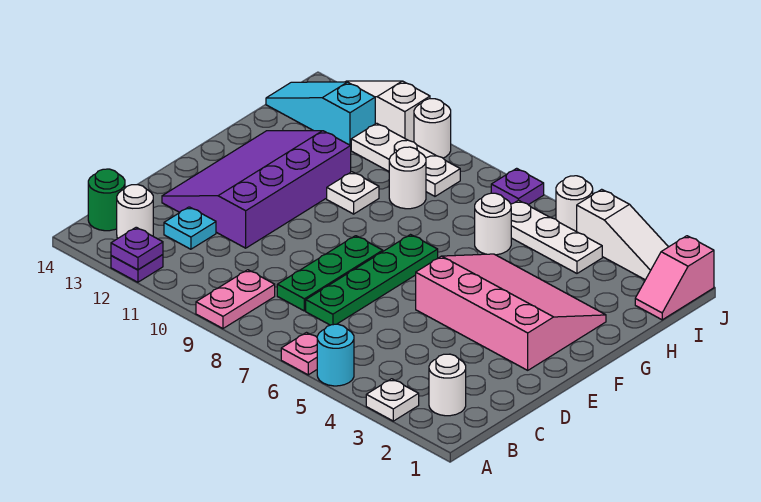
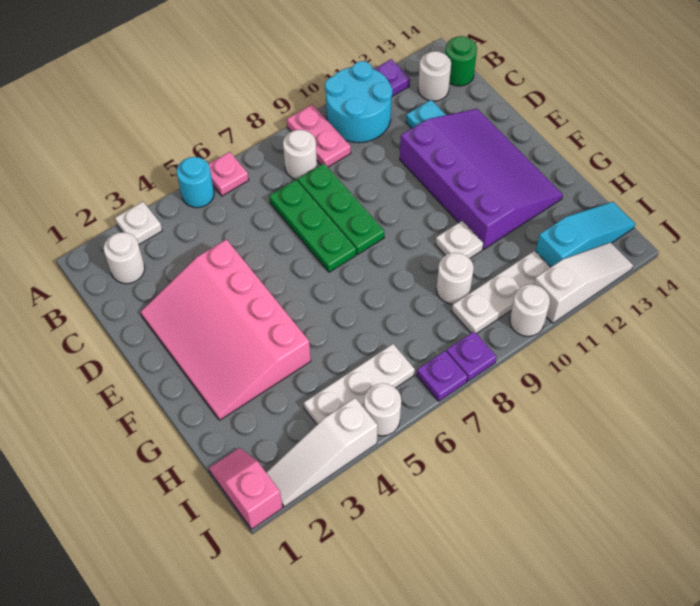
none -> cyan round brick A10:B11 level 1
purple plate A12 level 2 -> purple plate J8 level 1
green plate C7:F7 level 1 -> green plate C7:E7 level 1
pink slope E2:G5 level 1 top E -> pink slope D2:G4 level 1 top 4
white round brick H6 level 1 -> white round brick B8 level 1

